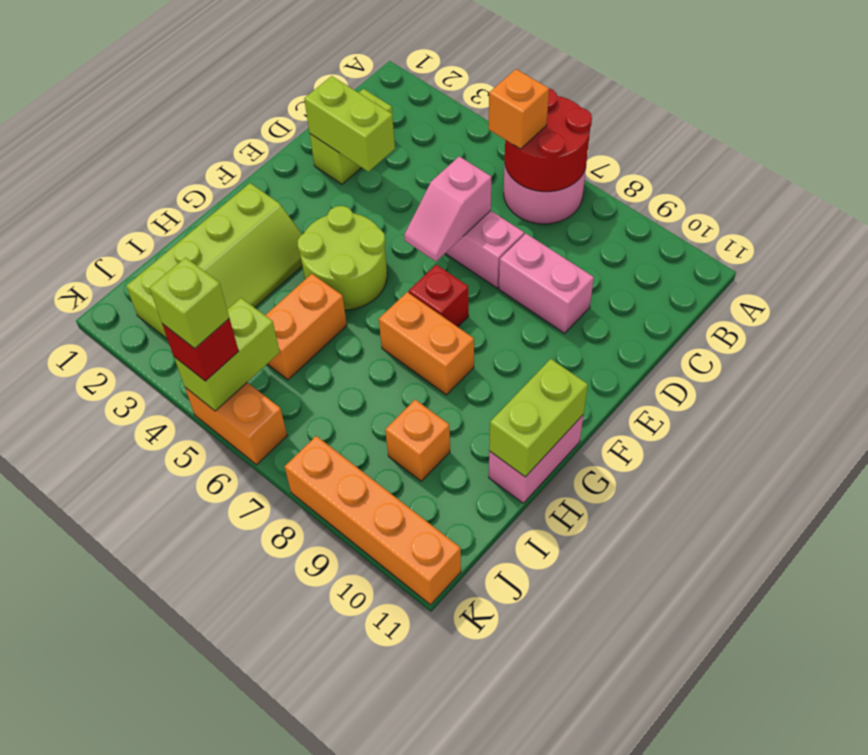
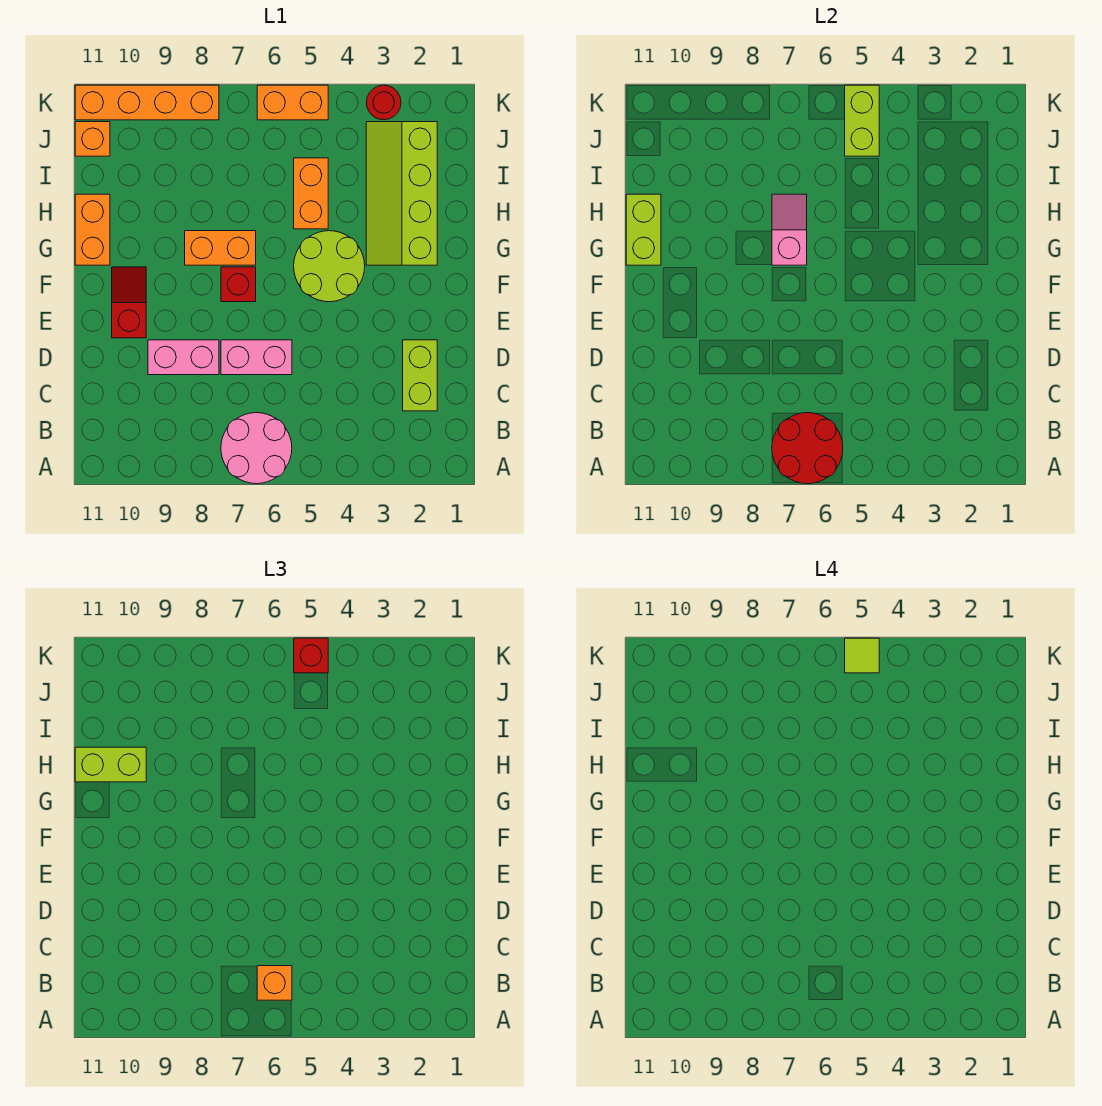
lime brick D2:D3 level 2 -> lime brick H10:H11 level 3
pink slope D6:E6 level 2 top D -> pink slope G7:H7 level 2 top G
none -> red slope E10:F10 level 1 top E
pink brick G11:H11 level 1 -> orange brick G11:H11 level 1
orange brick I9 level 1 -> orange brick J11 level 1
none -> red round brick K3 level 1
lime brick K5 level 4 -> lime tile K5 level 4

